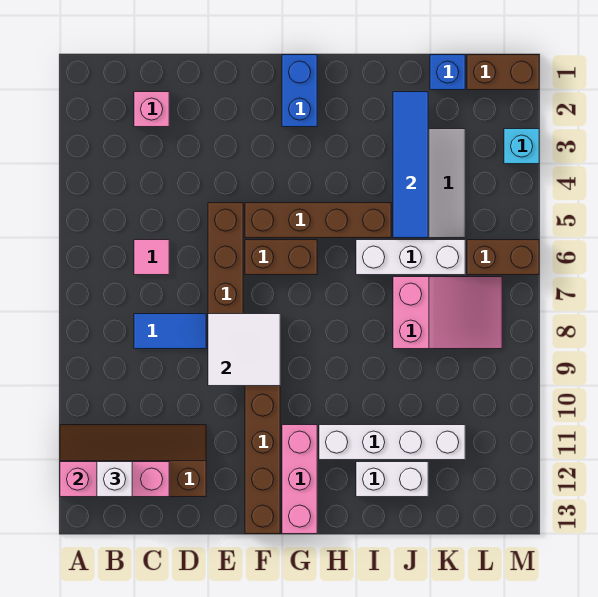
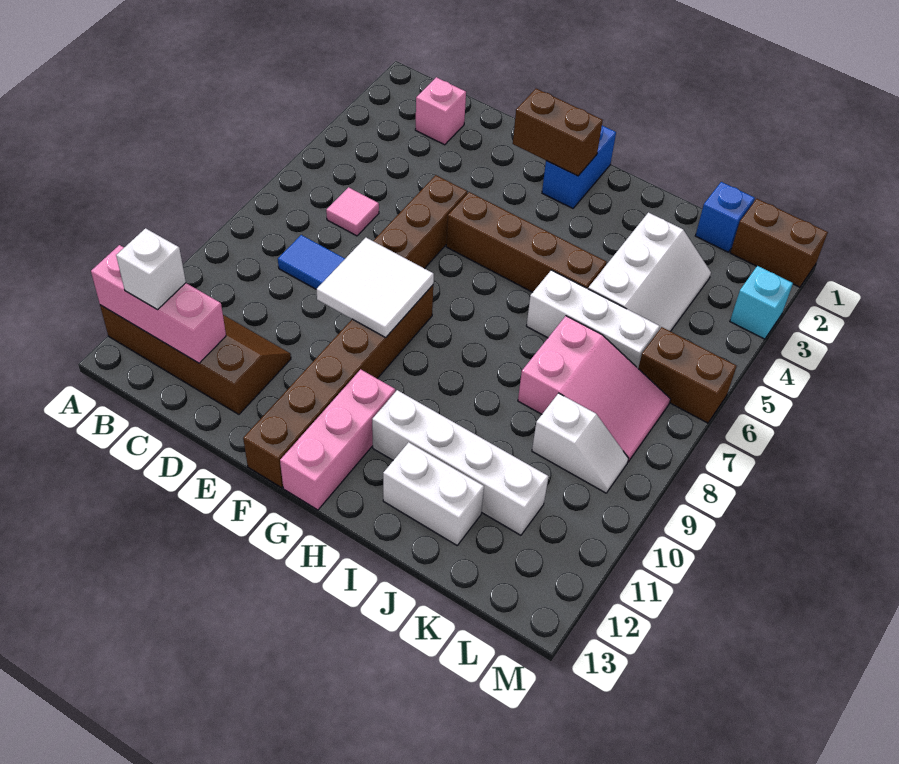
brown brick F6:G6 level 1 -> brown brick F2:G2 level 2
blue tile J2:J5 level 2 -> none
none -> white slope K9:L9 level 1 top K

